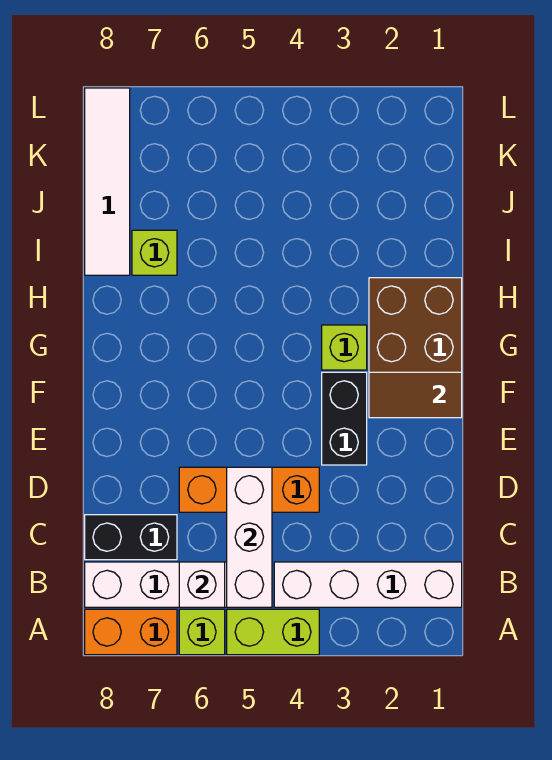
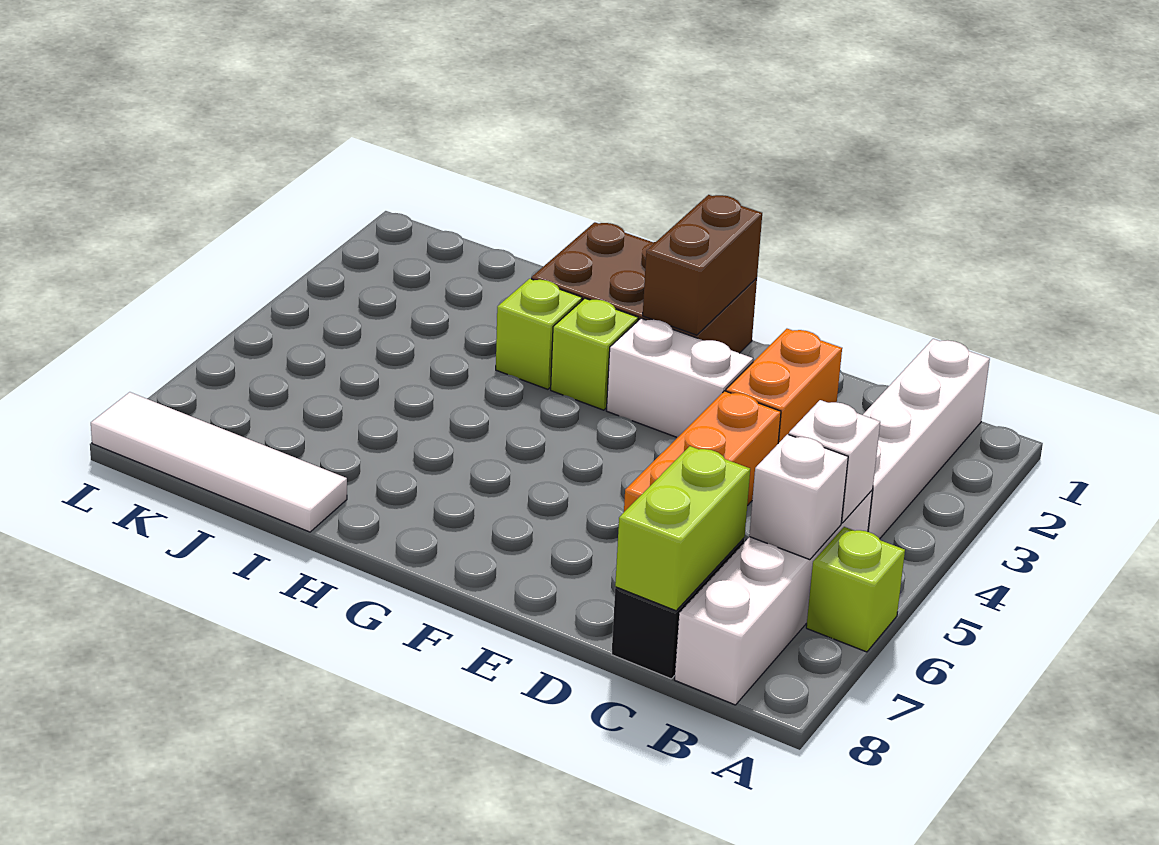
lime brick A4:A5 level 1 -> lime brick C7:C8 level 2
orange brick A7:A8 level 1 -> orange brick D2:D3 level 1
white brick B5:D5 level 2 -> white brick B5 level 2
black brick E3:F3 level 1 -> white brick E3:F3 level 1
brown tile F1:F2 level 2 -> brown brick F1:F2 level 2
lime brick I7 level 1 -> lime brick H3 level 1

